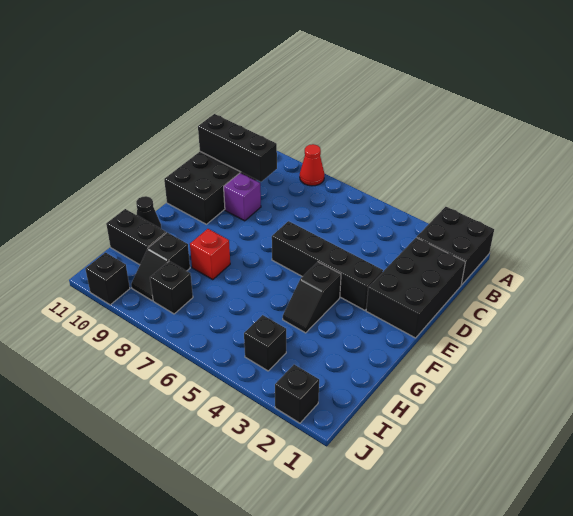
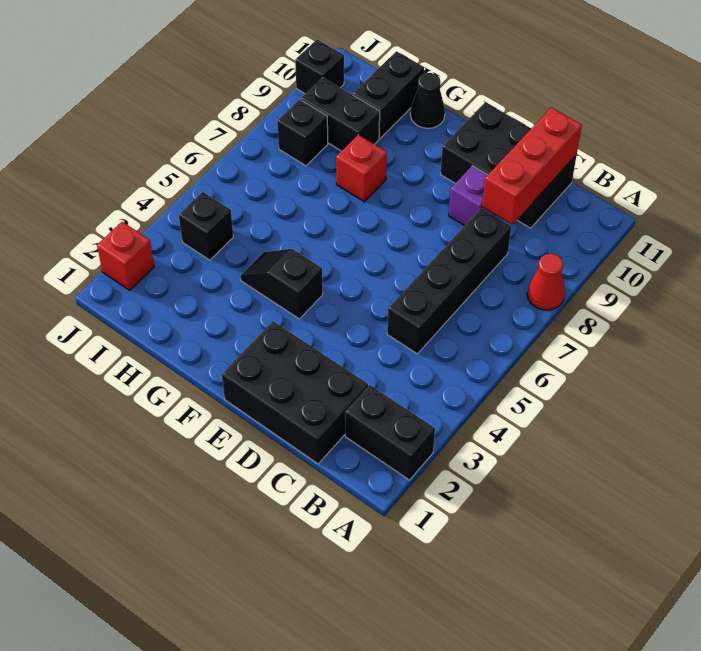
black brick A1:B2 level 1 -> black brick A2:B2 level 1
black brick C9:C11 level 2 -> red brick C9:C11 level 2
black brick E3:E6 level 1 -> black brick C5:C8 level 1
black slope H9:I9 level 1 top H -> black brick H9:I9 level 1
black brick J2 level 1 -> red brick J2 level 1

